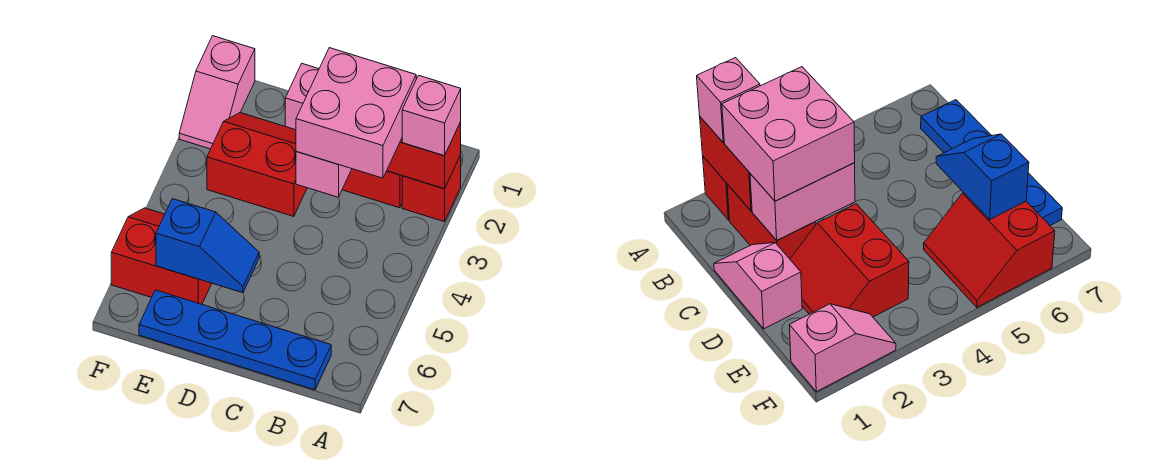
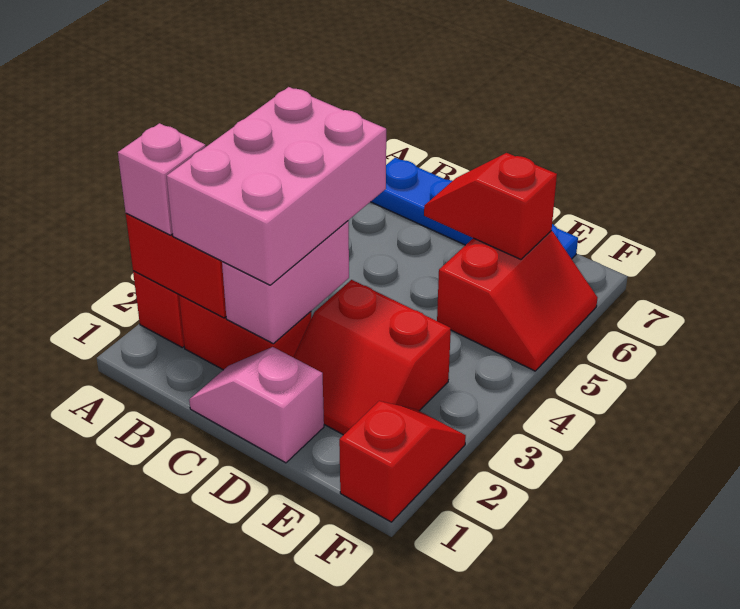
pink brick B2:C3 level 3 -> pink brick B2:C4 level 3
blue slope D6:E6 level 2 top E -> red slope D6:E6 level 2 top E
red slope E5:F6 level 1 top 6 -> red slope E5:F6 level 1 top E
pink slope F1:F2 level 1 top 1 -> red slope F1:F2 level 1 top 1

